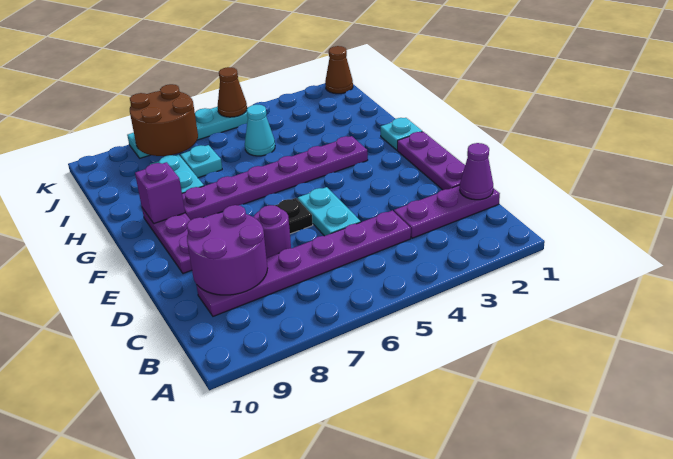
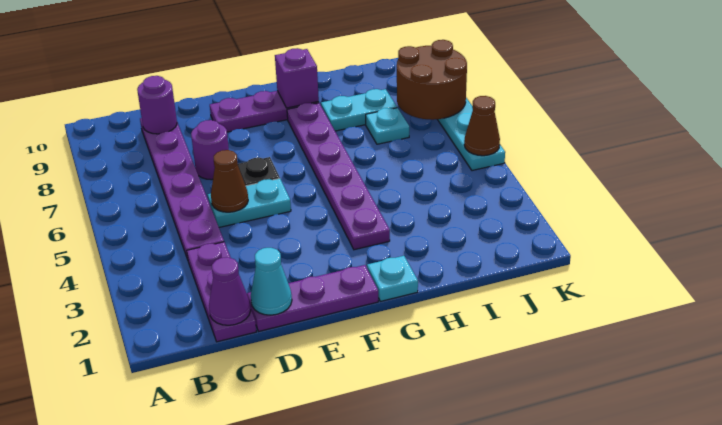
purple round brick C8:D9 level 2 -> purple round brick C9 level 2
cyan cone I5 level 1 -> cyan cone D1 level 2
brown cone K1 level 1 -> brown cone D5 level 2

